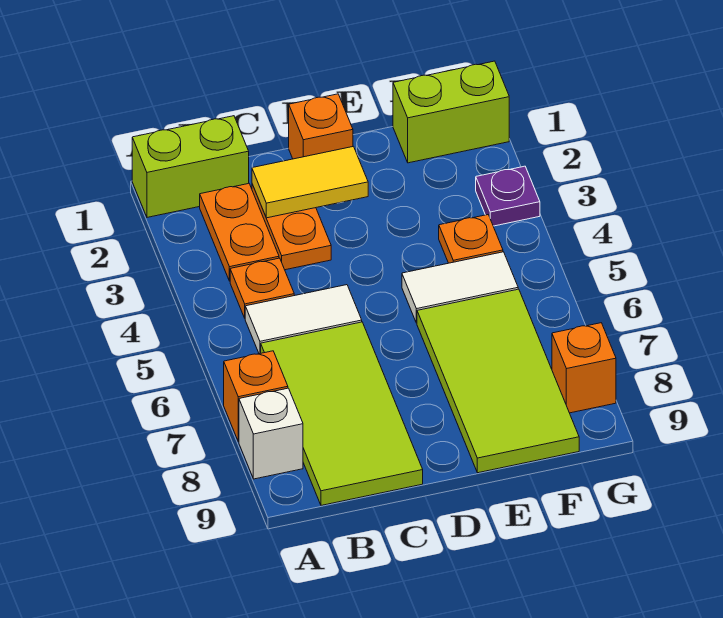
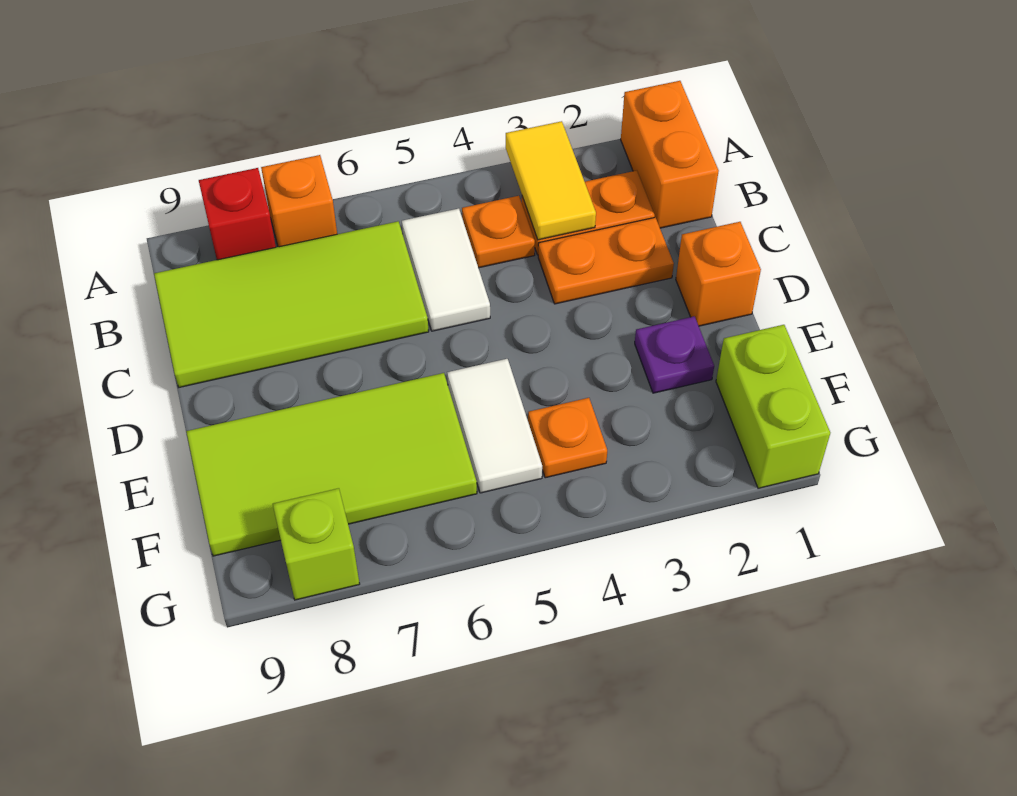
lime brick A1:B1 level 1 -> orange brick A1:B1 level 1
white brick A8 level 1 -> red brick A8 level 1
yellow tile C2:D2 level 2 -> yellow tile A3:B3 level 2
purple plate G3 level 1 -> purple plate E2 level 1
orange brick G8 level 1 -> lime brick G8 level 1

